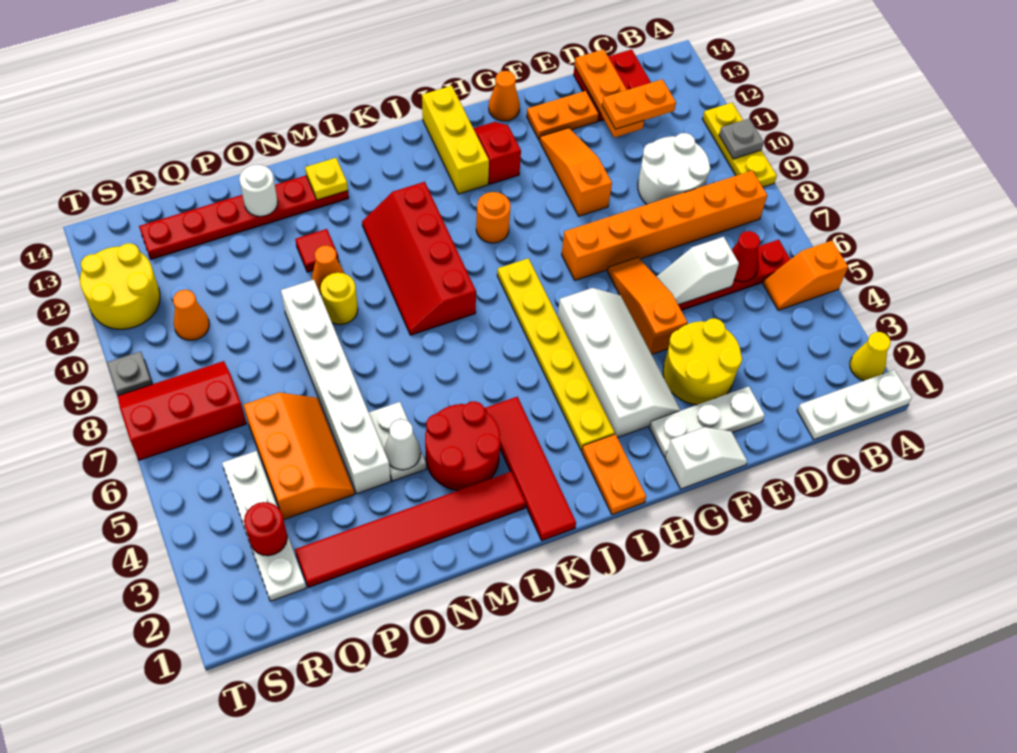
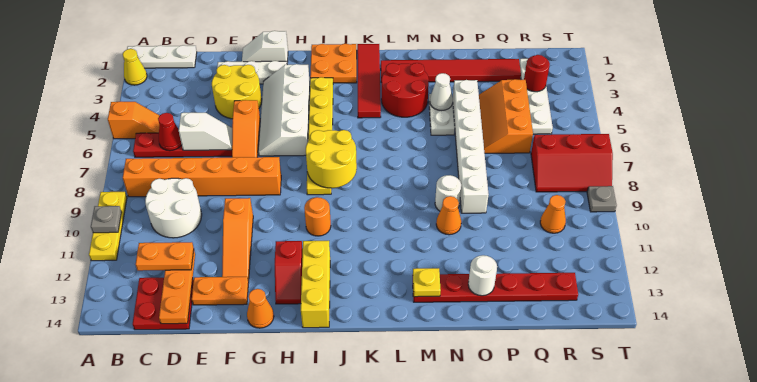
orange plate I1:I2 level 1 -> orange plate I1:J2 level 1
red slope K8:L11 level 1 top K -> none
yellow round brick N9 level 1 -> white round brick N9 level 1
red tile N11 level 1 -> none
yellow round brick S11:T12 level 1 -> yellow round brick I7:J8 level 2

